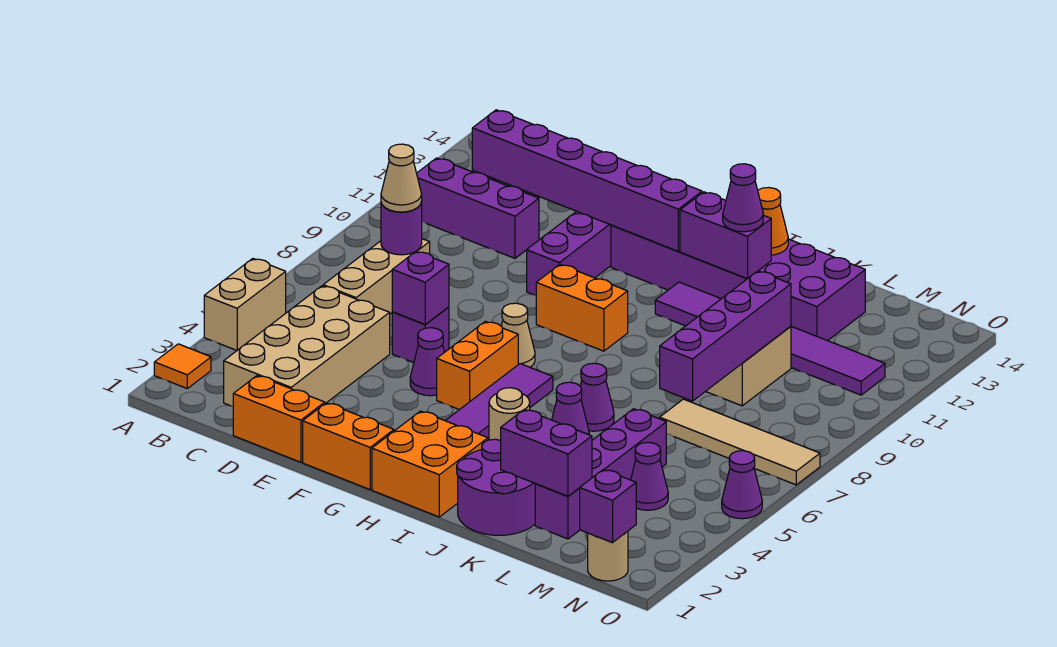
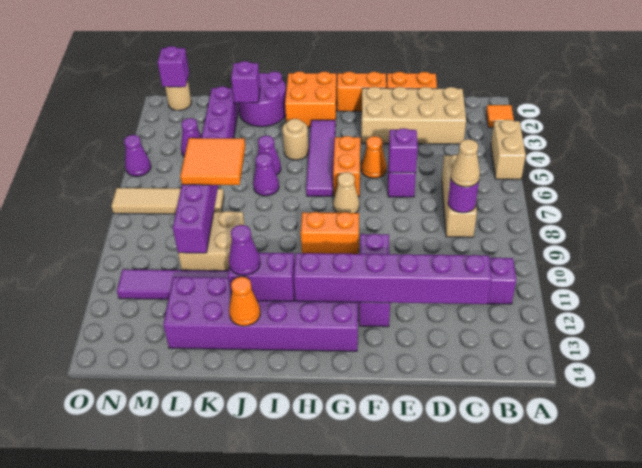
tan brick C2:D5 level 1 -> tan brick C2:F3 level 1
purple cone F5 level 1 -> orange cone F5 level 1
purple brick K2:L2 level 2 -> purple brick K2 level 2
none -> orange tile K7:L8 level 3

